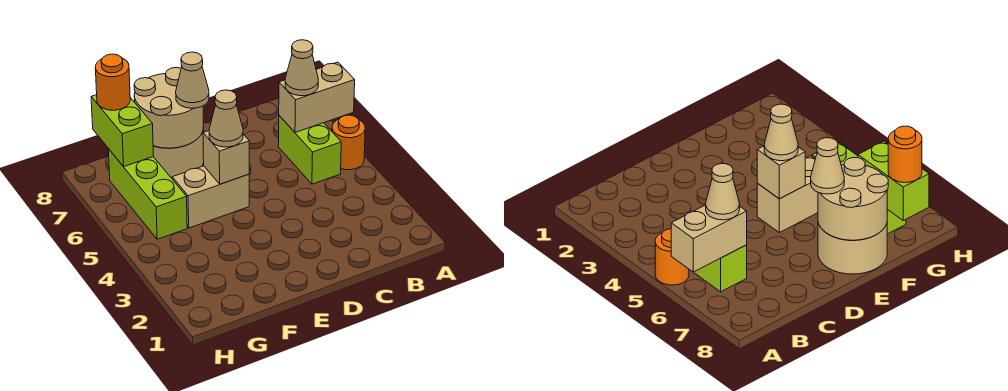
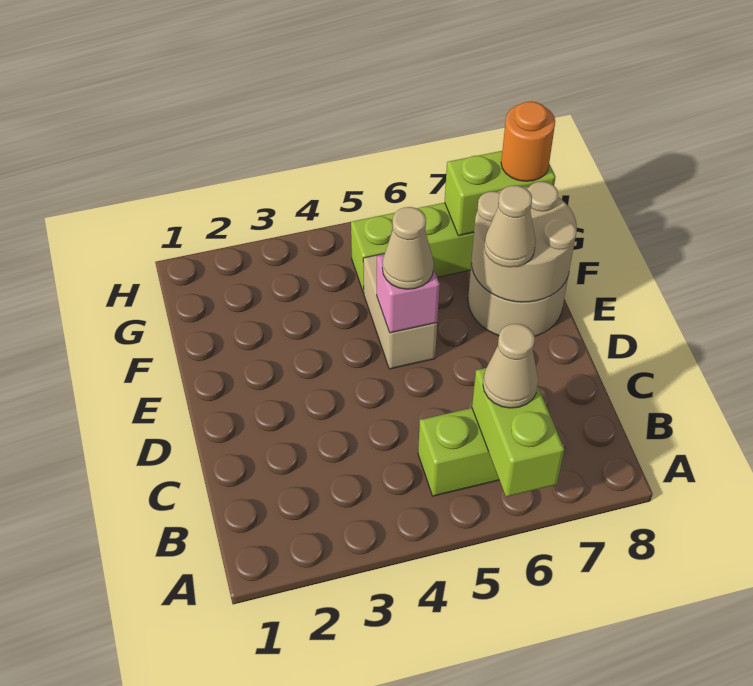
orange round brick A5 level 1 -> none
tan brick A6:B6 level 2 -> lime brick A6:B6 level 2
tan brick E5 level 2 -> pink brick E5 level 2

